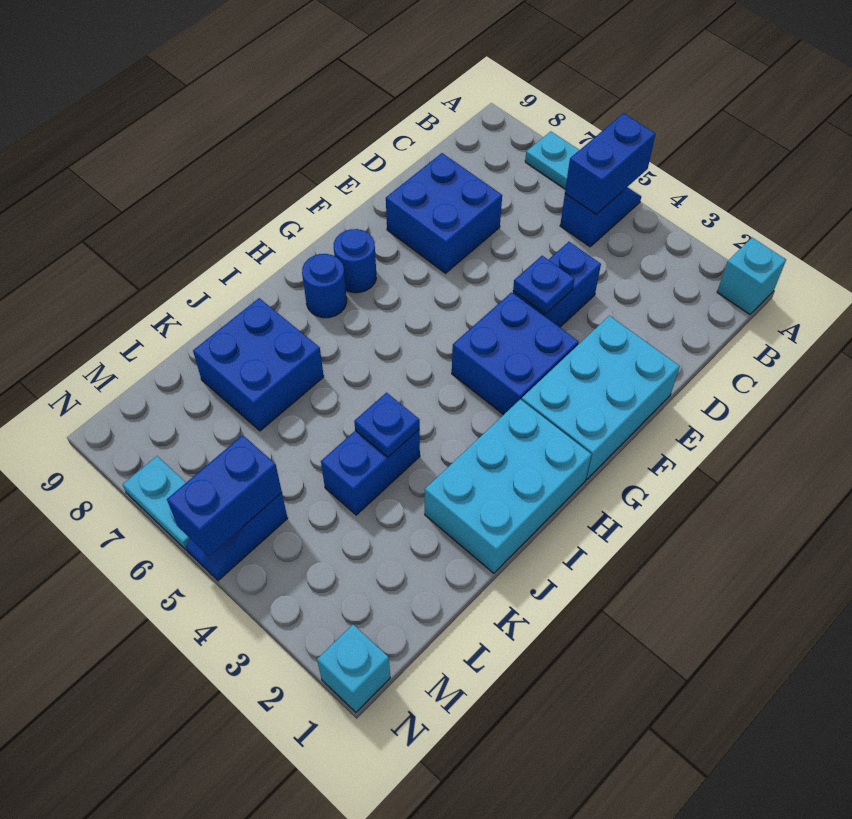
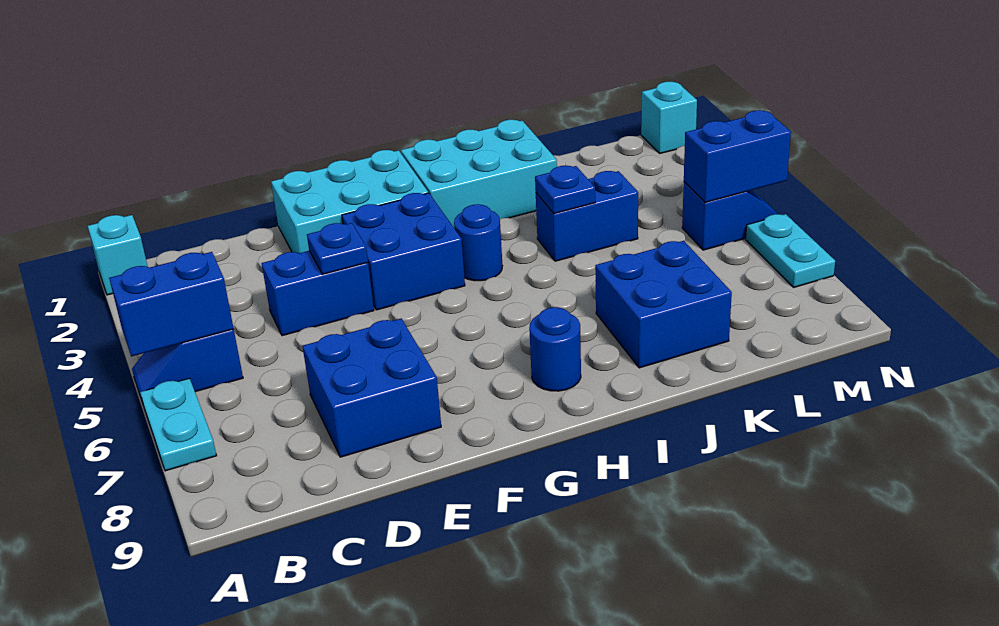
blue round brick G8 level 1 -> blue round brick H4 level 1

